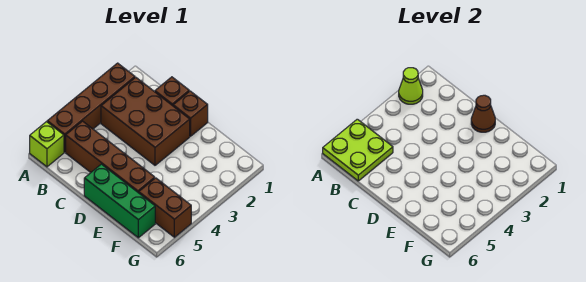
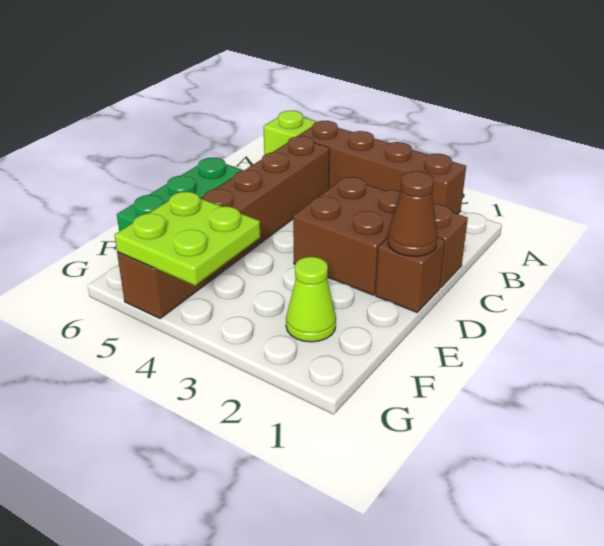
lime cone A2 level 2 -> lime cone F2 level 1
lime plate A5:B6 level 2 -> lime plate F4:G5 level 2
brown brick B2:D3 level 1 -> brown brick C2:D3 level 1

